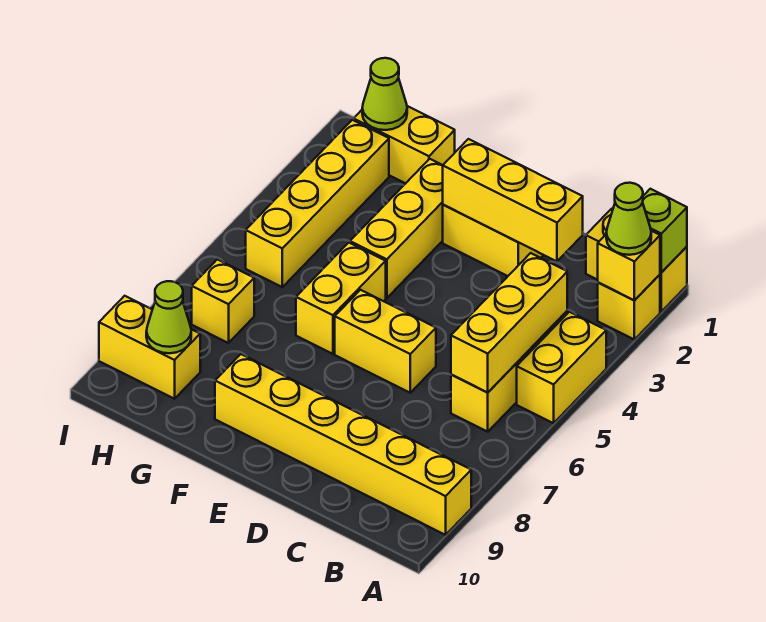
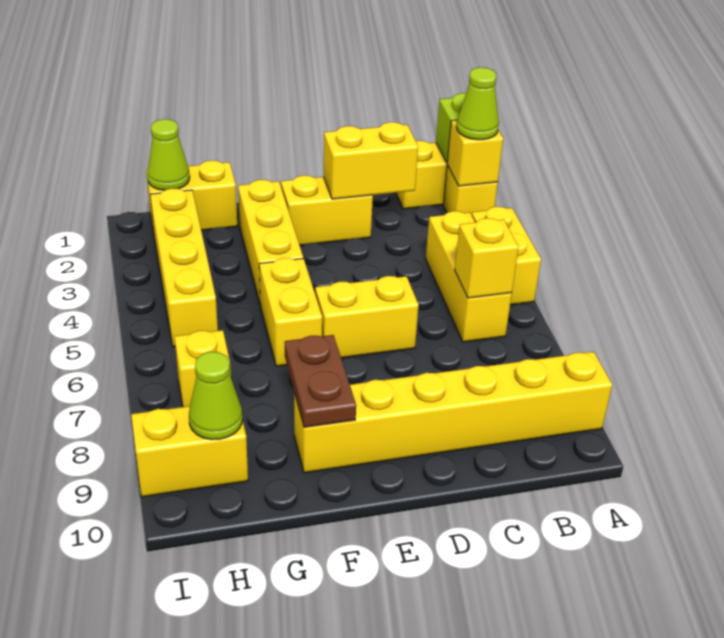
yellow brick B4:B6 level 2 -> yellow brick B6 level 2
yellow brick C2:E2 level 2 -> yellow brick C2:D2 level 2
none -> brown plate F8:F9 level 2

